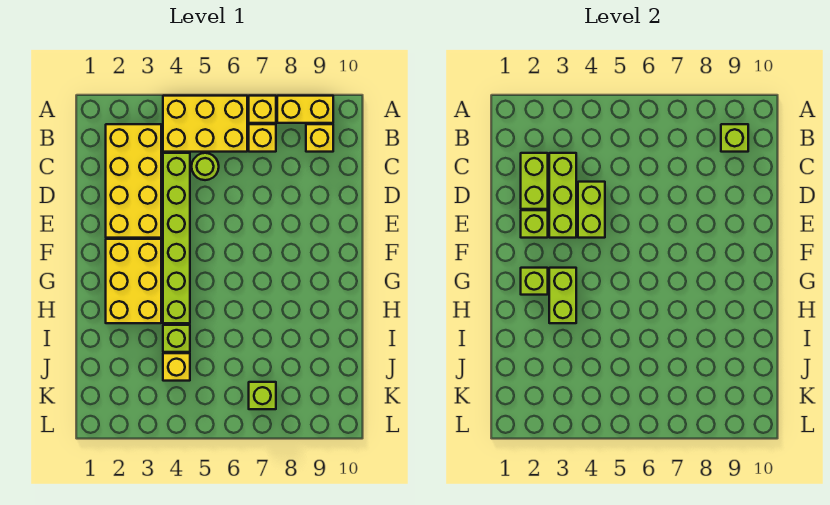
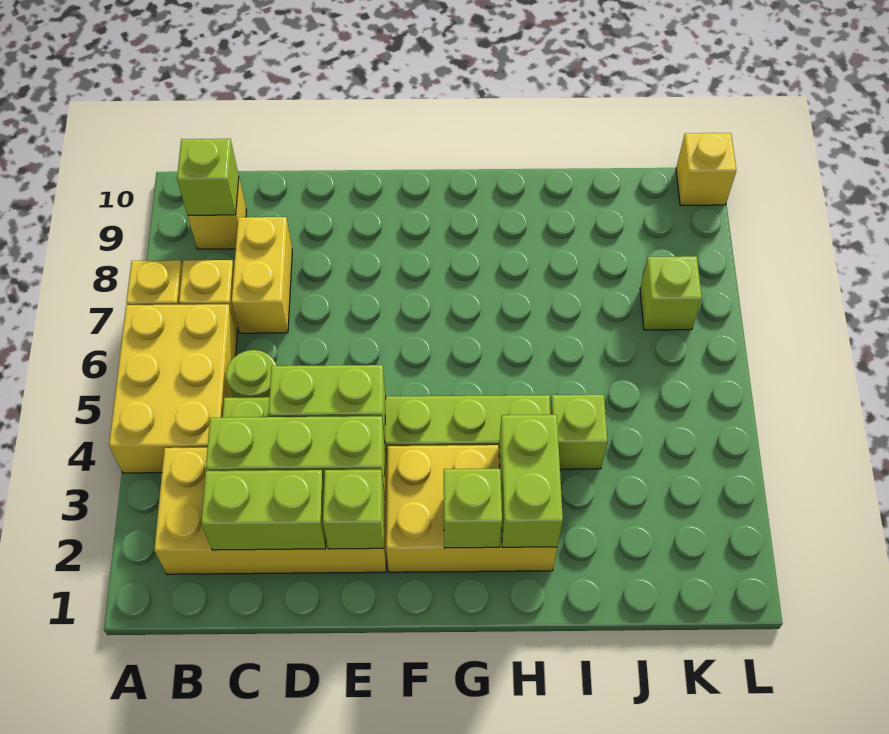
yellow brick A8:A9 level 1 -> yellow brick C7:C8 level 1
lime brick G3:H3 level 2 -> lime brick H2:H3 level 2
yellow brick J4 level 1 -> yellow brick L10 level 1

